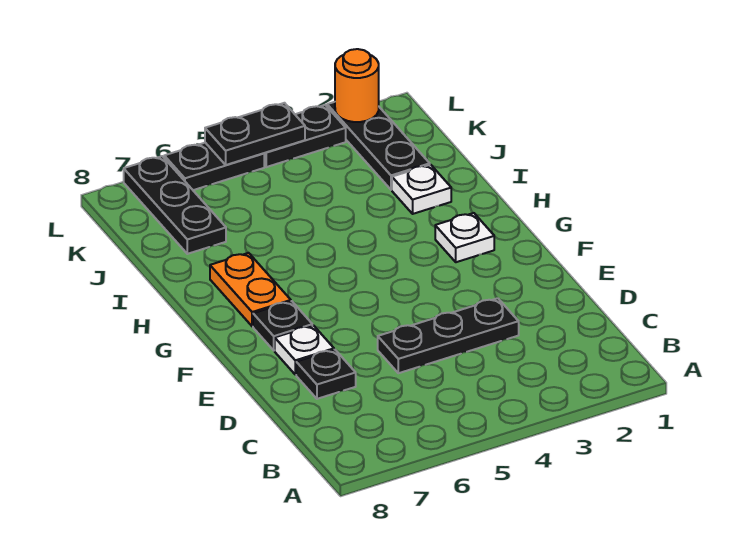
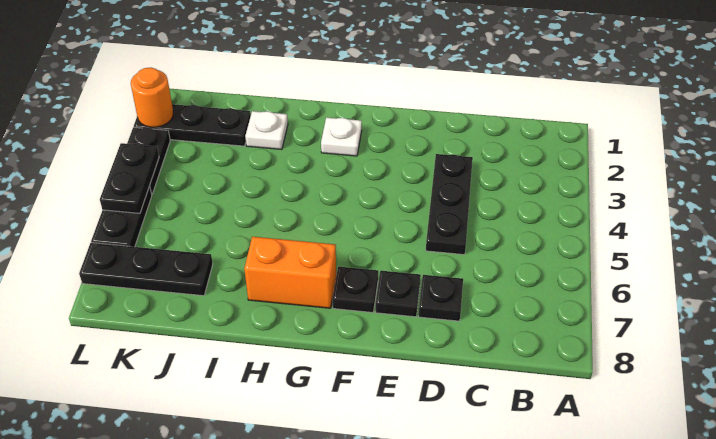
white plate E7 level 1 -> black plate E7 level 1
orange plate G7:H7 level 1 -> orange brick G7:H7 level 1

